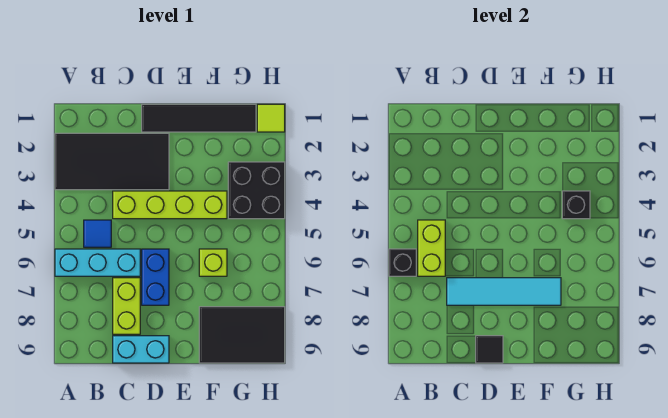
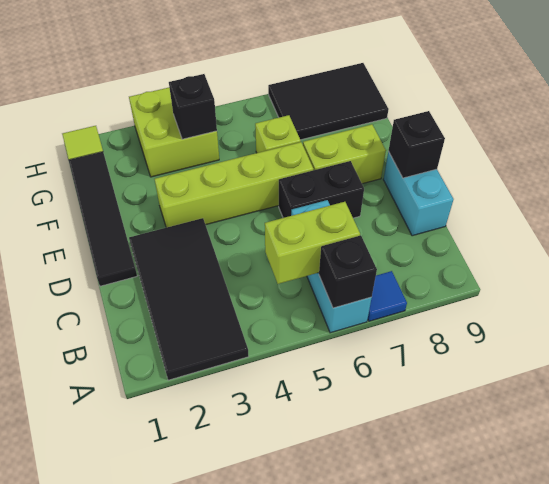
blue tile B5 level 1 -> blue tile A7 level 1
lime brick C4:F4 level 1 -> lime brick E3:E6 level 1
lime brick C7:C8 level 1 -> lime brick E7:E8 level 1
cyan tile C7:F7 level 2 -> none
blue brick D6:D7 level 1 -> black brick D6:D7 level 1
black tile D9 level 2 -> black brick D9 level 2
black tile F8:H9 level 1 -> black tile G7:H9 level 1
black brick G3:H4 level 1 -> lime brick G3:H4 level 1

